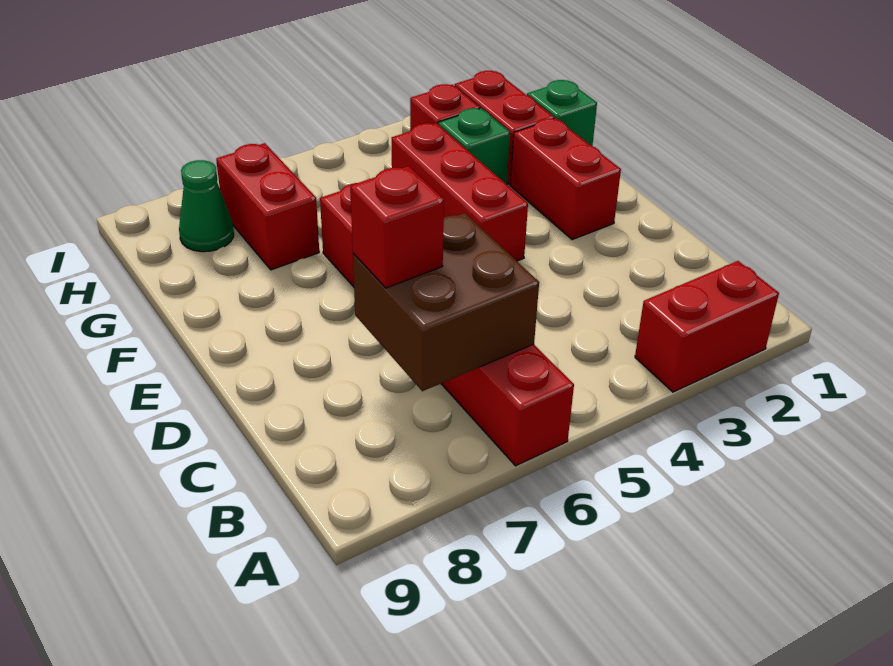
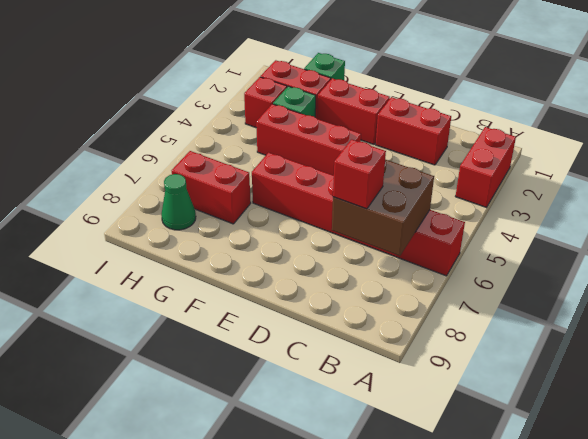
none -> red brick C2:D2 level 1

